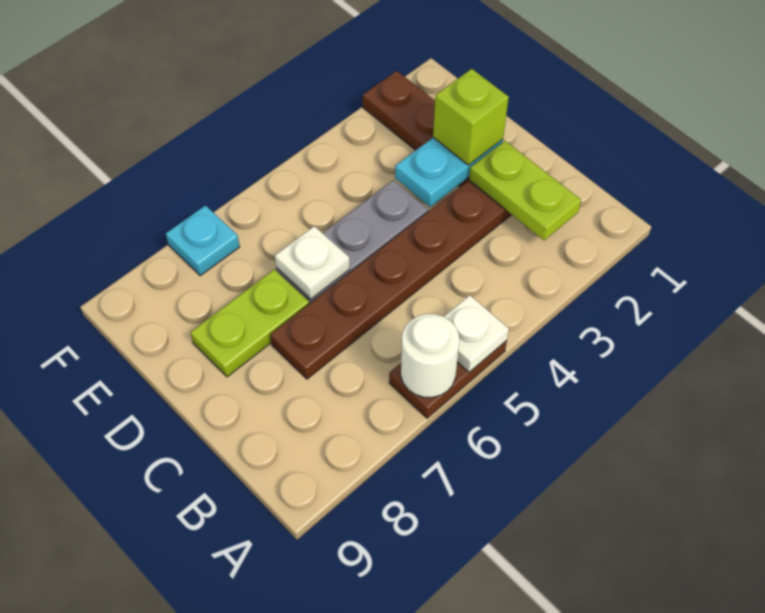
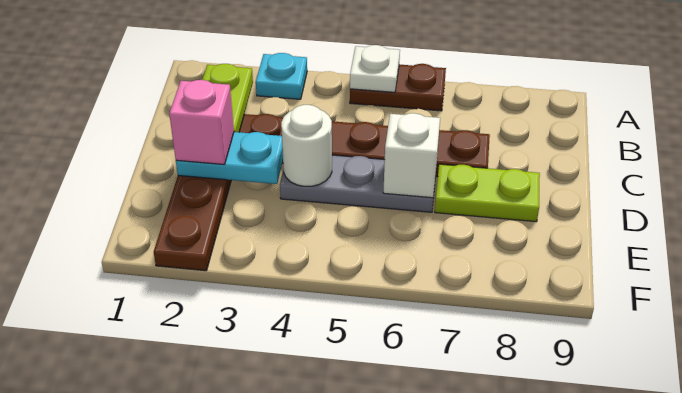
white round brick A6 level 2 -> white round brick D4 level 2
lime brick D2 level 3 -> pink brick D2 level 3
white plate D6 level 2 -> white brick D6 level 2
cyan plate F7 level 1 -> cyan plate A3 level 1

